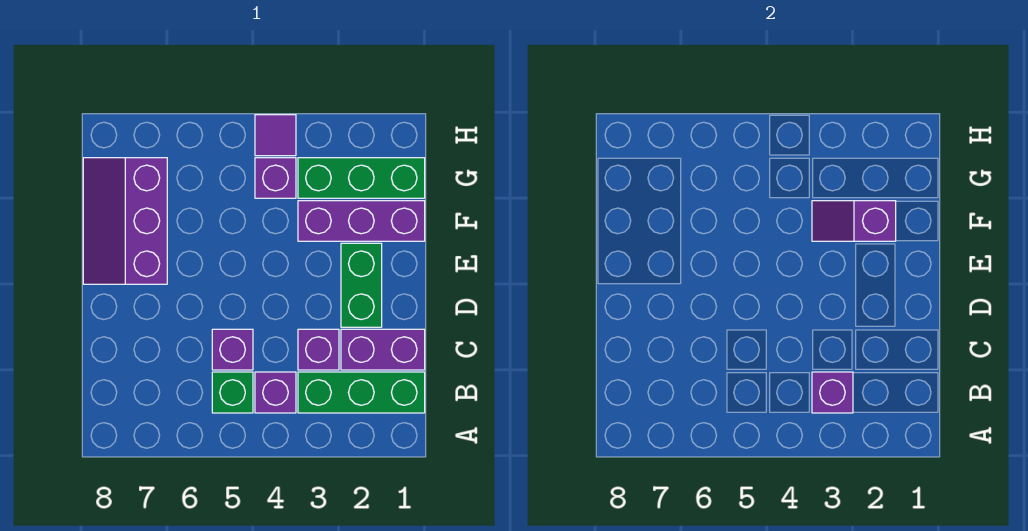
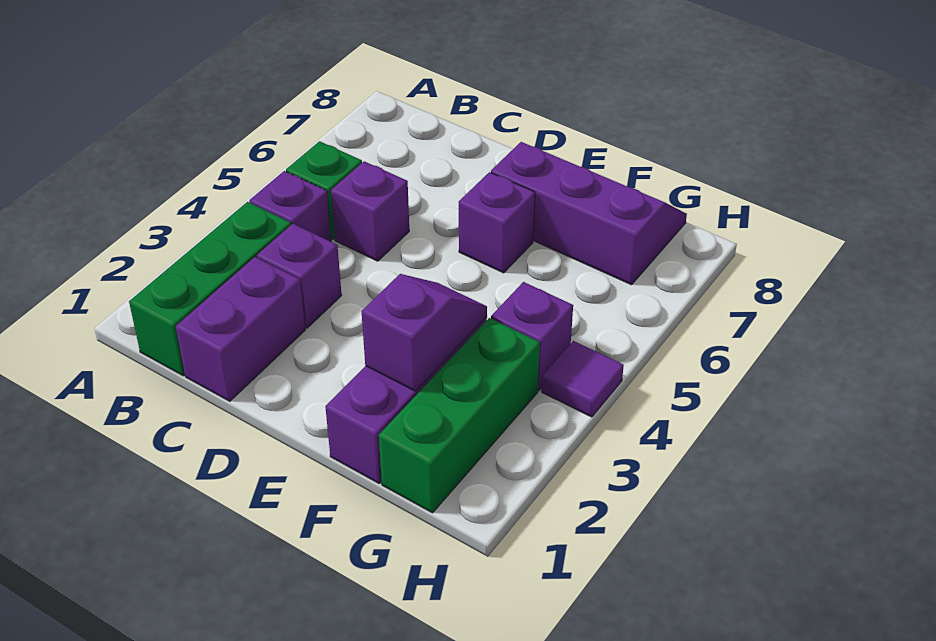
purple brick B3 level 2 -> purple brick E6 level 1
green brick D2:E2 level 1 -> none

